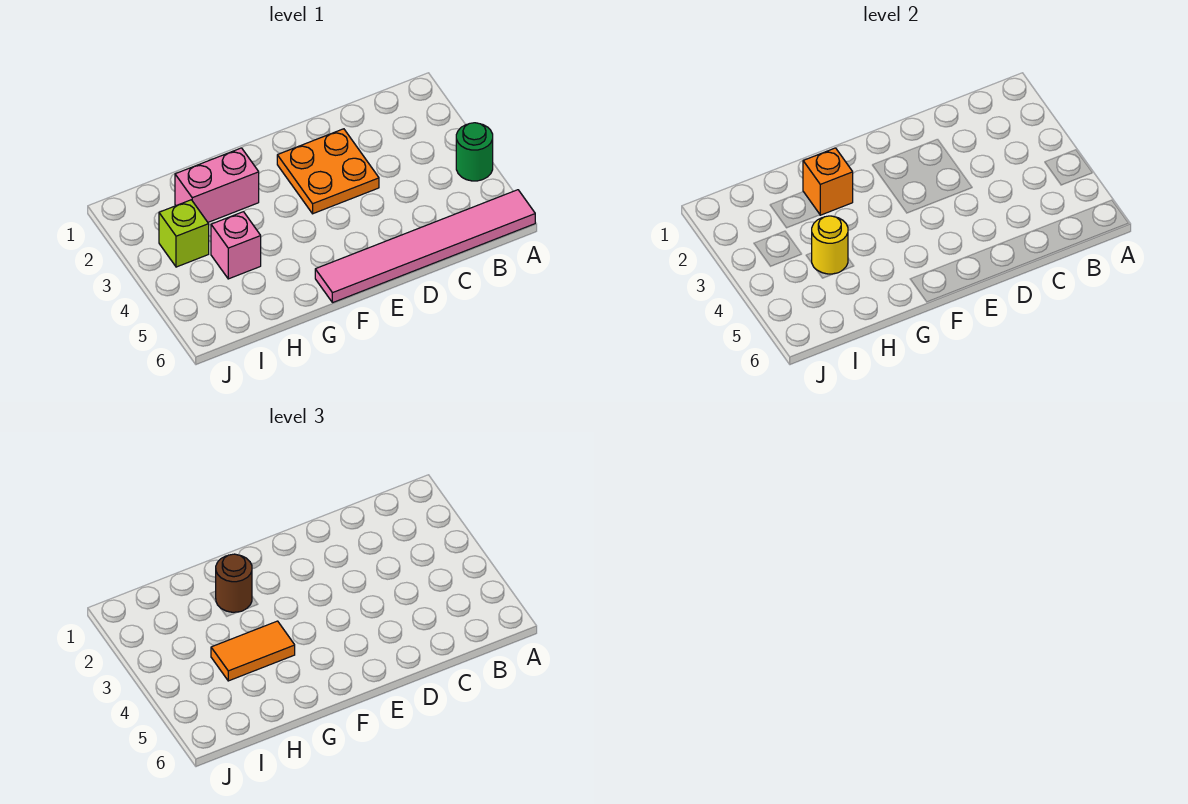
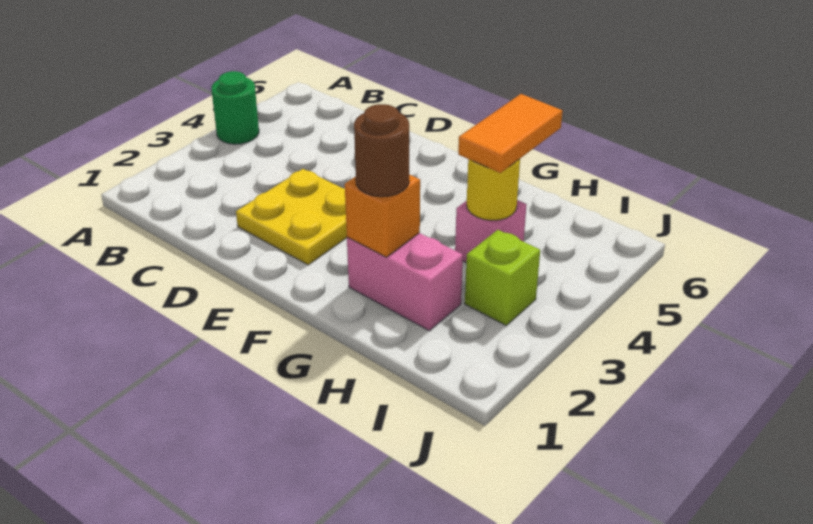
pink tile A6:F6 level 1 -> none
orange plate D2:E3 level 1 -> yellow plate D2:E3 level 1
orange tile G4:H4 level 3 -> orange tile H4:H5 level 3

